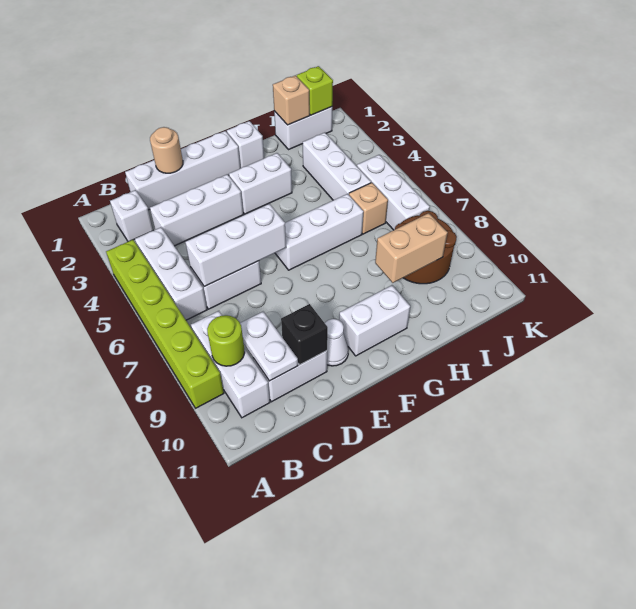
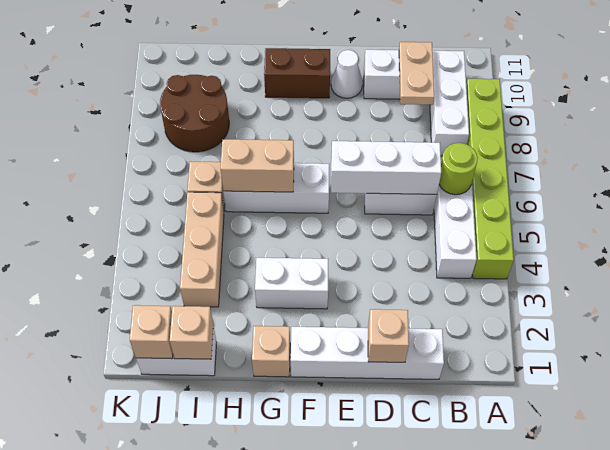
white brick B2 level 1 -> none
lime round brick B9 level 2 -> lime round brick B6 level 2
white brick C3:E3 level 1 -> none
white plate C9:C10 level 2 -> tan plate C9:C10 level 2
tan round brick D1 level 2 -> tan brick D1 level 2
black brick D10 level 2 -> none
white brick F10:G10 level 1 -> brown brick F10:G10 level 1
white brick G1 level 1 -> tan brick G1 level 1
tan brick H9:I9 level 2 -> tan brick G6:H6 level 2
white brick I3:I5 level 1 -> tan brick I3:I5 level 1
lime brick J1 level 2 -> tan brick J1 level 2
white brick J5:J7 level 1 -> none

